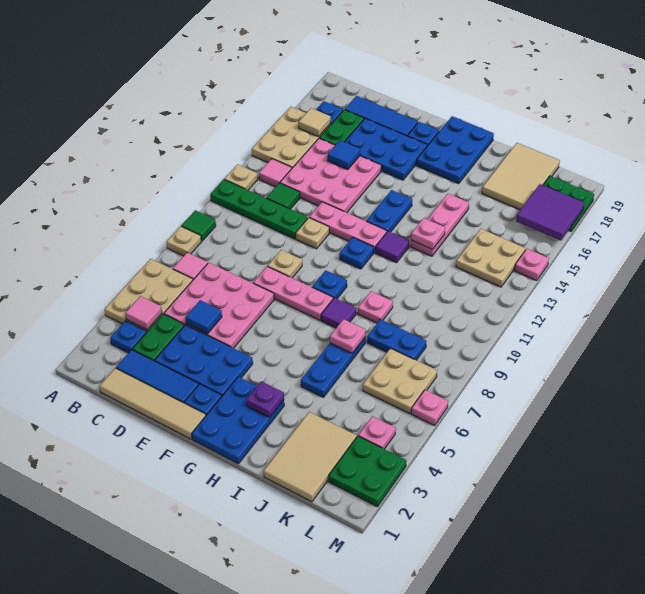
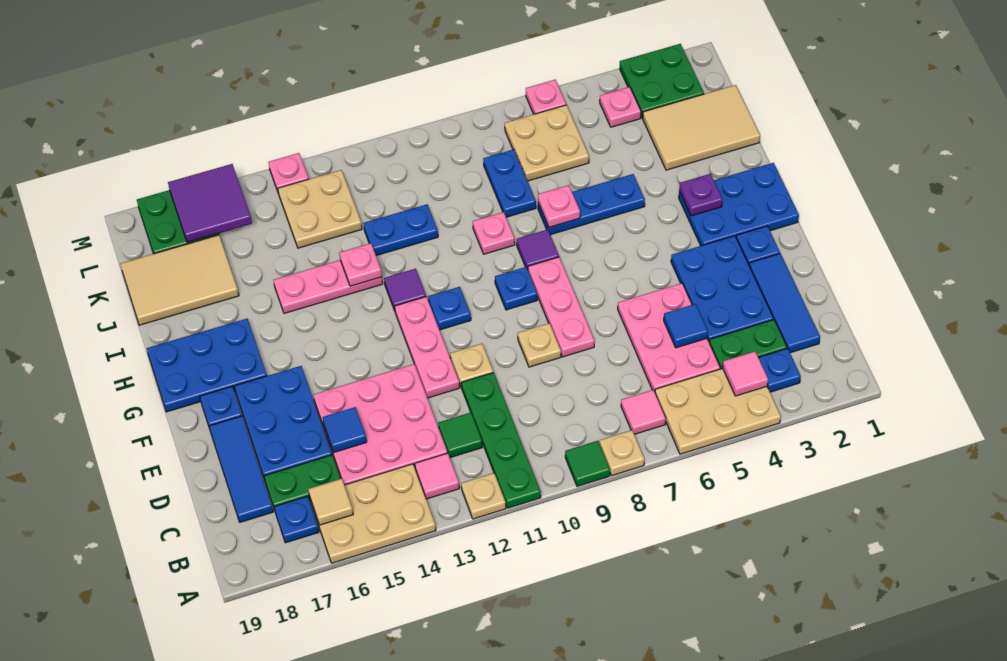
tan tile C1:F1 level 1 -> none
pink plate C5:E7 level 1 -> pink plate C5:E6 level 1
blue plate G13:G14 level 1 -> blue plate J11:J12 level 1

